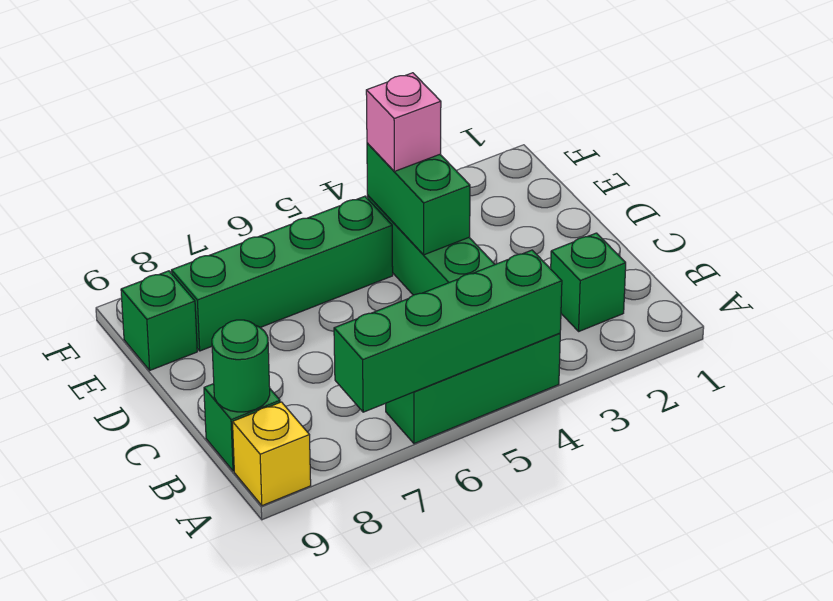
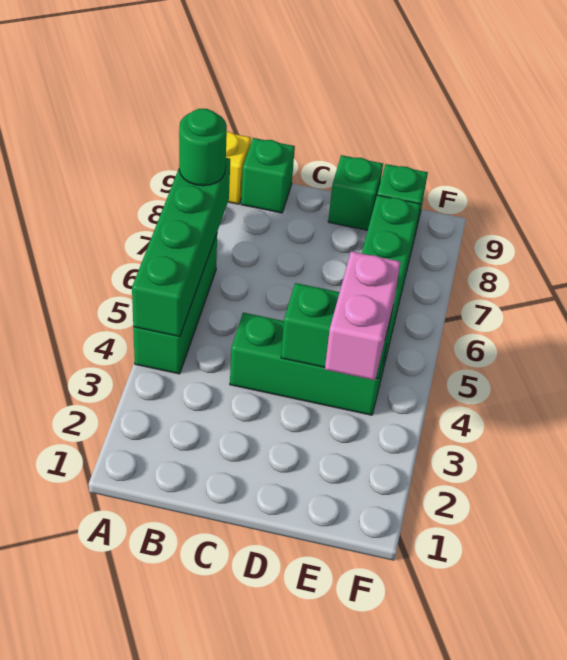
green brick B2 level 1 -> green brick D9 level 1
green round brick B9 level 2 -> green round brick A7 level 3
pink brick E4 level 3 -> pink brick E3:E4 level 3

